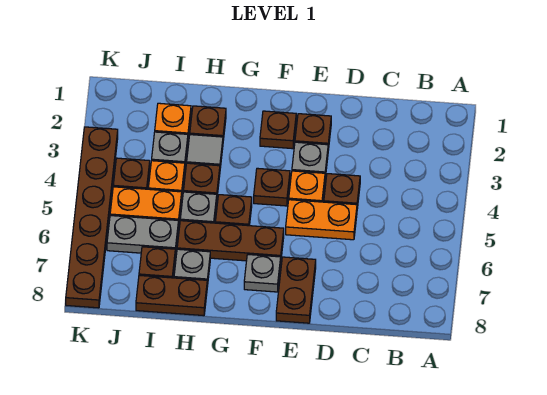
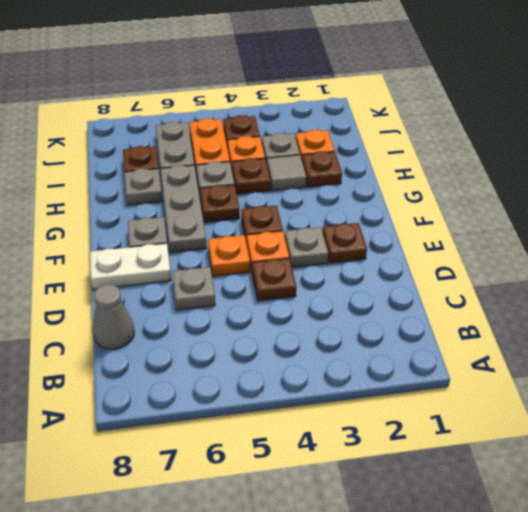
none -> grey cone C8 level 1
orange plate D5:E5 level 1 -> orange plate E5 level 1
none -> grey plate D6 level 1
brown plate E7:E8 level 1 -> white plate E7:E8 level 1
brown plate F2 level 1 -> none
brown plate F6:H6 level 1 -> grey plate F6:H6 level 1
brown plate H8:I8 level 1 -> none
brown plate K3:K8 level 1 -> none

